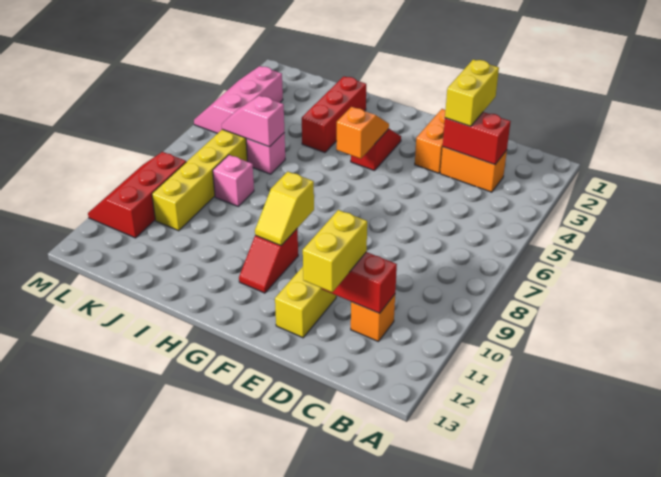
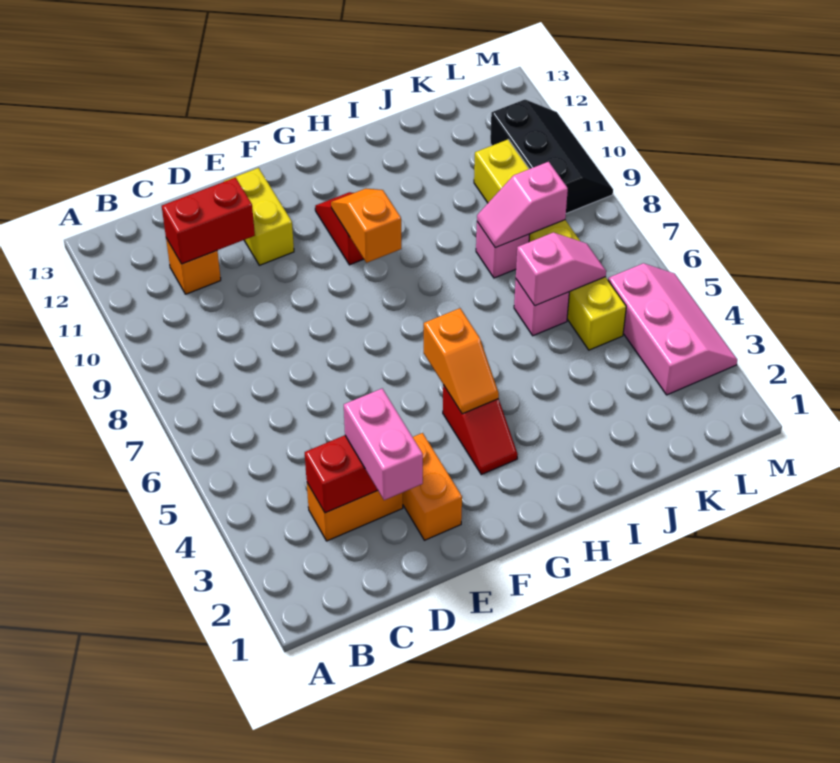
yellow brick D2:D3 level 3 -> pink brick D2:D3 level 3
yellow brick D11:D12 level 3 -> none
yellow slope G9:G10 level 2 top 9 -> orange slope G9:G10 level 2 top 9
red brick I2:I4 level 1 -> none
none -> pink slope J8:K8 level 2 top K
red slope L9:M11 level 1 top L -> black slope L9:M11 level 1 top L

